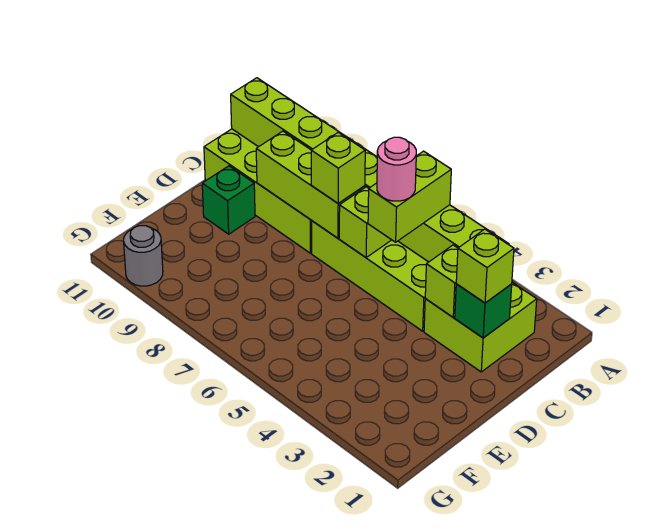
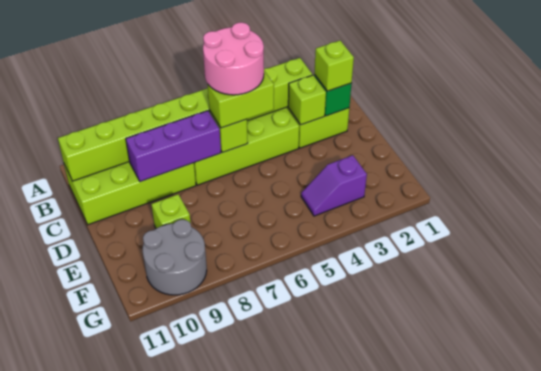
lime brick B5:C5 level 3 -> lime brick C5:C6 level 3
pink round brick C5 level 4 -> pink round brick B5:C6 level 4
lime brick C7:C9 level 2 -> purple brick C7:C9 level 2
lime brick C7 level 3 -> lime brick E9 level 1
green brick D10 level 1 -> none
none -> purple slope F3:F4 level 1 top 3
grey round brick G10 level 1 -> grey round brick F9:G10 level 1

